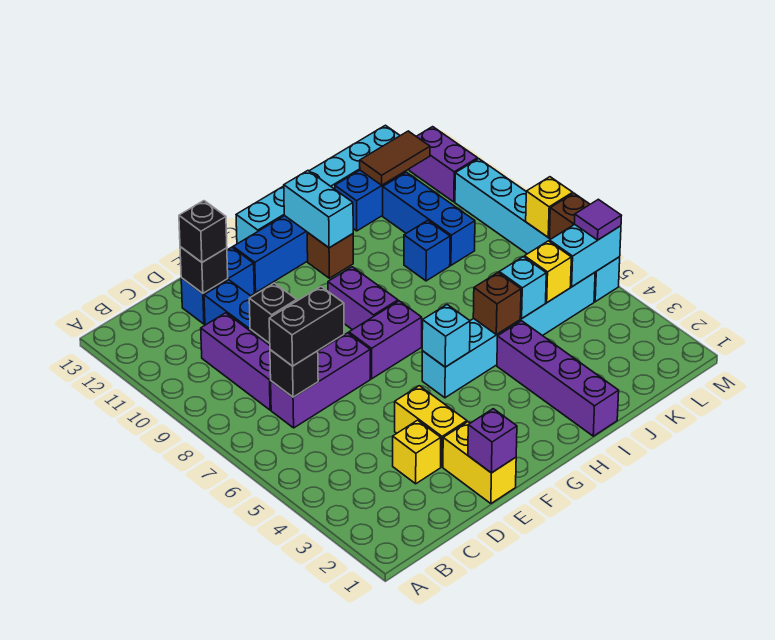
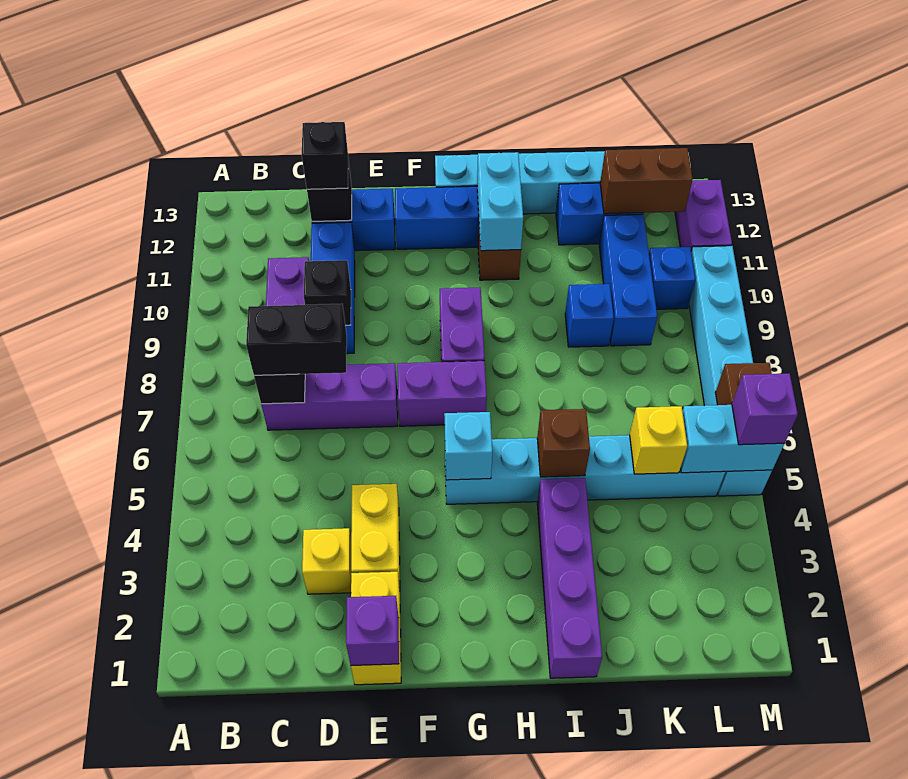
cyan brick J5 level 2 -> none
brown tile K12:L12 level 2 -> brown brick K12:L12 level 2
none -> blue brick L10 level 1
purple tile M5 level 3 -> purple brick M5 level 3
yellow brick M7 level 2 -> none

